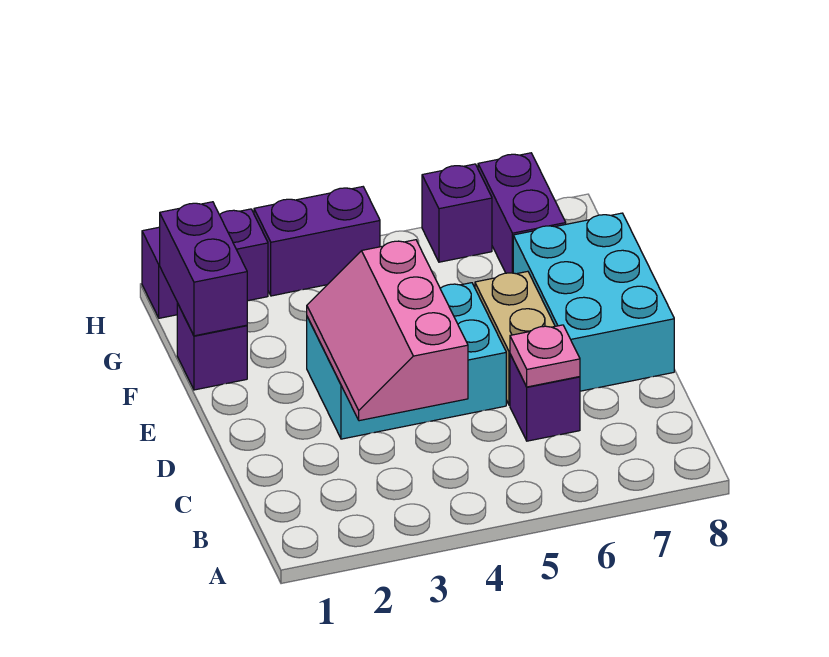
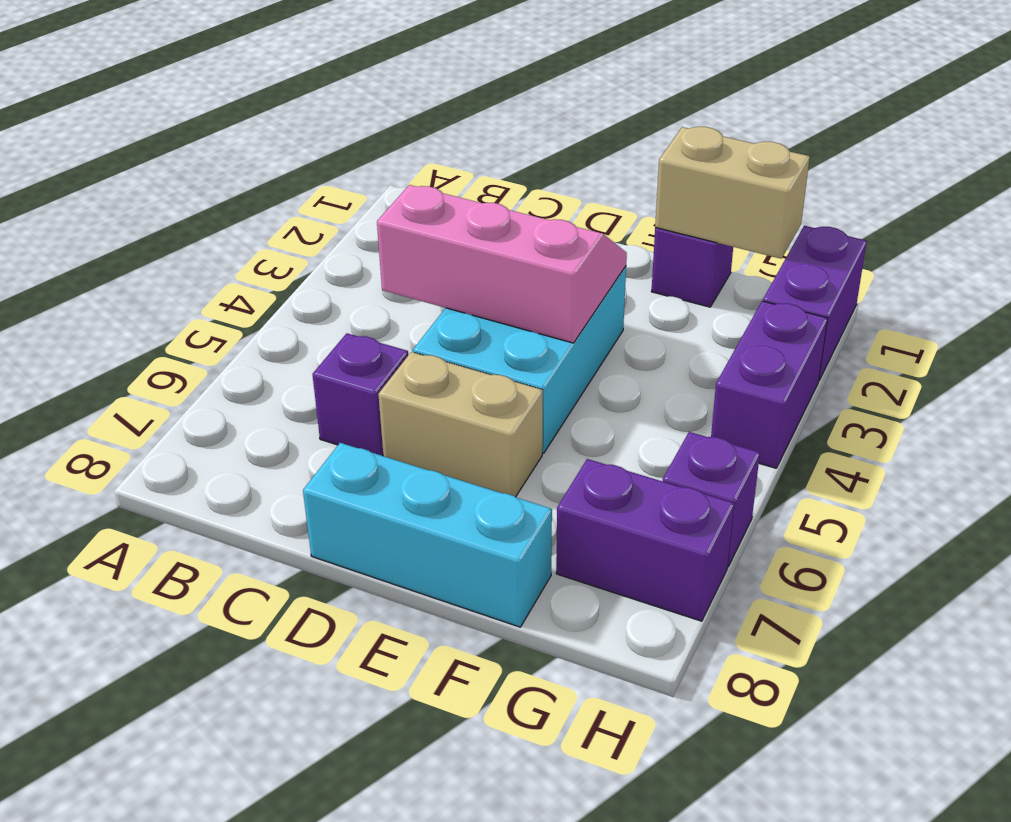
pink plate C6 level 2 -> none
cyan brick D7:F8 level 1 -> cyan brick D8:F8 level 1
purple brick F1:G1 level 2 -> tan brick F1:G1 level 2

